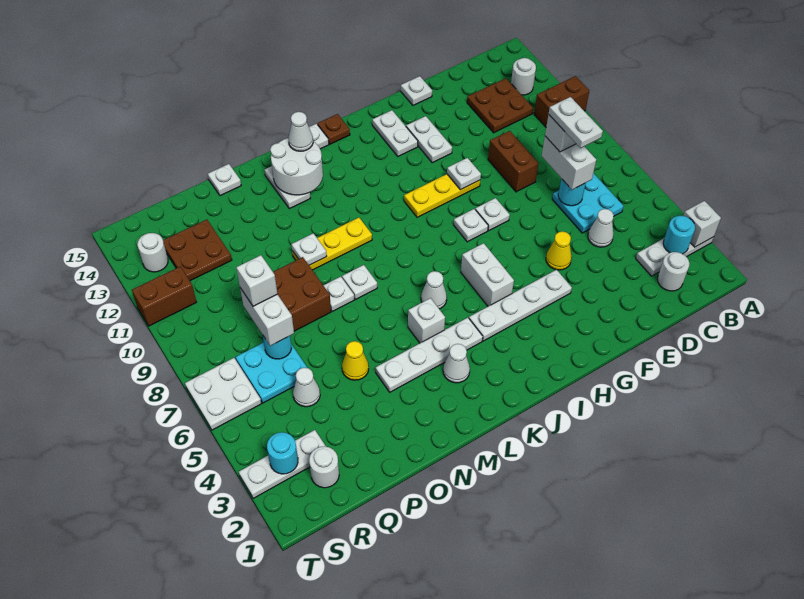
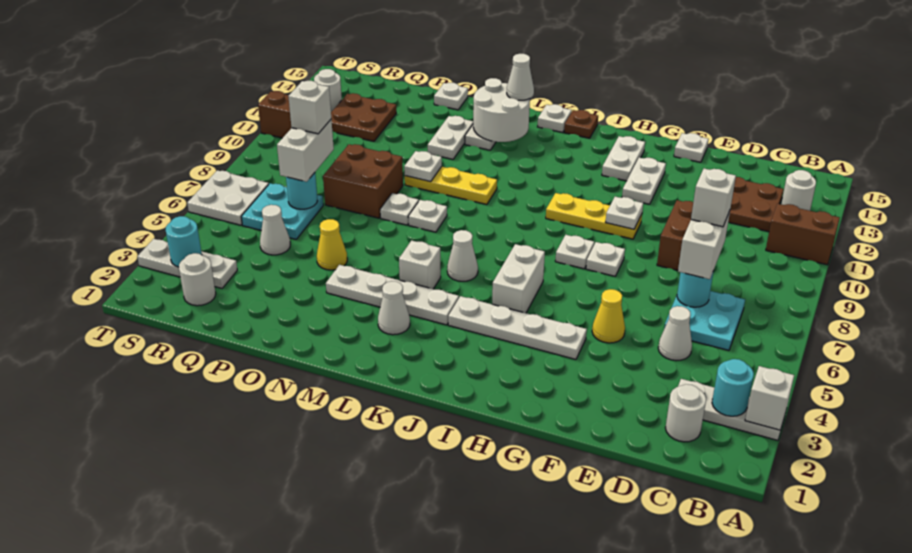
white plate D7:D8 level 5 -> white plate N12:N13 level 1

